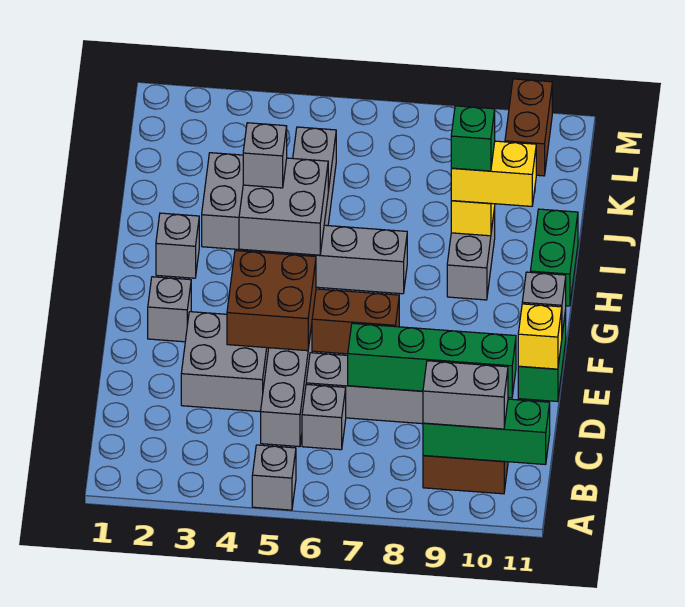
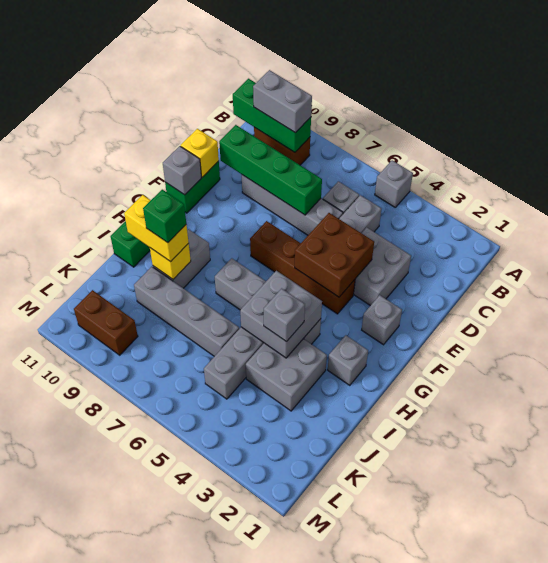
none -> grey brick J6:J9 level 1
brown brick L10:M10 level 1 -> brown brick L9:L10 level 1

